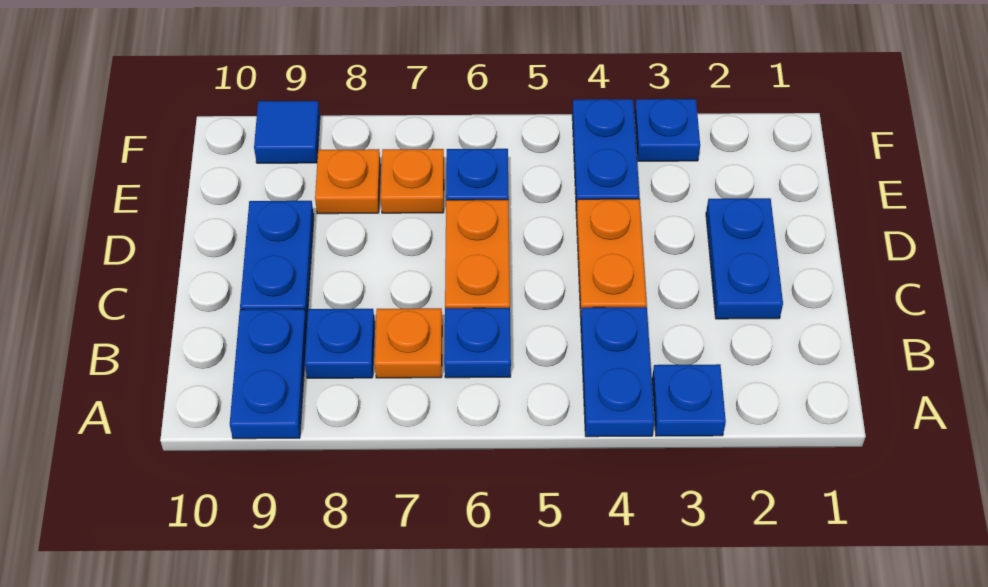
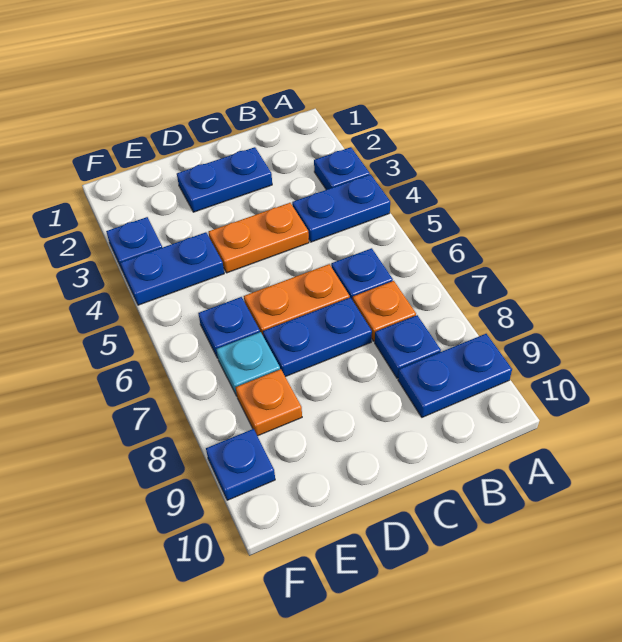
blue plate C9:D9 level 1 -> blue plate C7:D7 level 1
orange plate E7 level 1 -> cyan plate E7 level 1
blue tile F9 level 1 -> blue plate F9 level 1

